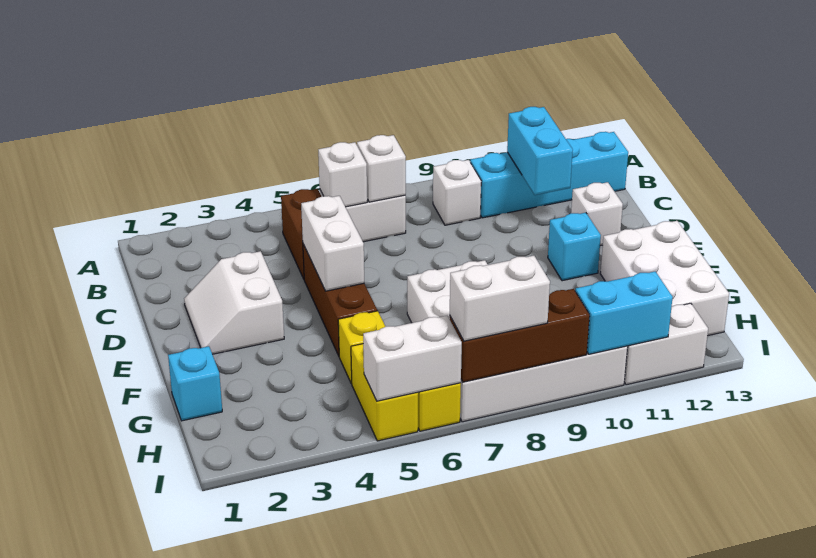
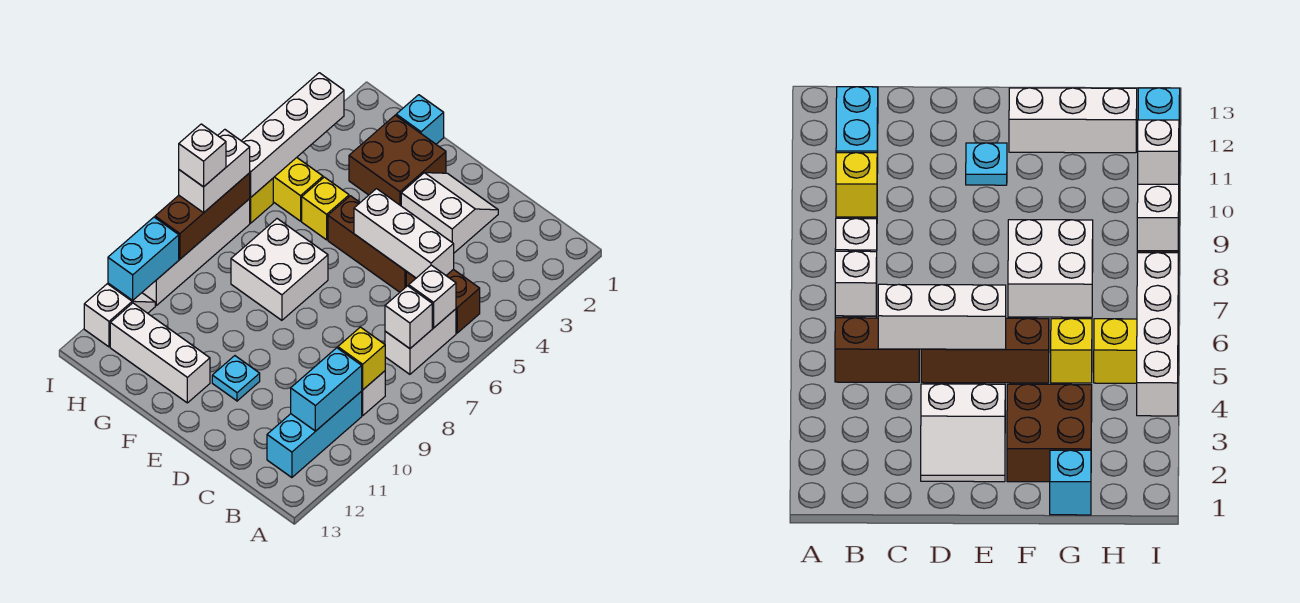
none -> yellow brick B9 level 2
cyan brick B10:B13 level 1 -> cyan brick B10:B12 level 1
cyan brick B11:C11 level 2 -> cyan brick B10:B11 level 2
white brick D5:E5 level 2 -> white brick C5:E5 level 2
white brick D12 level 1 -> white brick I8 level 4
cyan brick E11 level 1 -> cyan plate E11 level 1
none -> brown brick F2:G3 level 1
white brick F12:H13 level 1 -> white brick F12:H12 level 1
white brick I5:I6 level 2 -> white brick I3:I6 level 2
white brick I11:I12 level 1 -> white slope I11:I12 level 1 top 12

